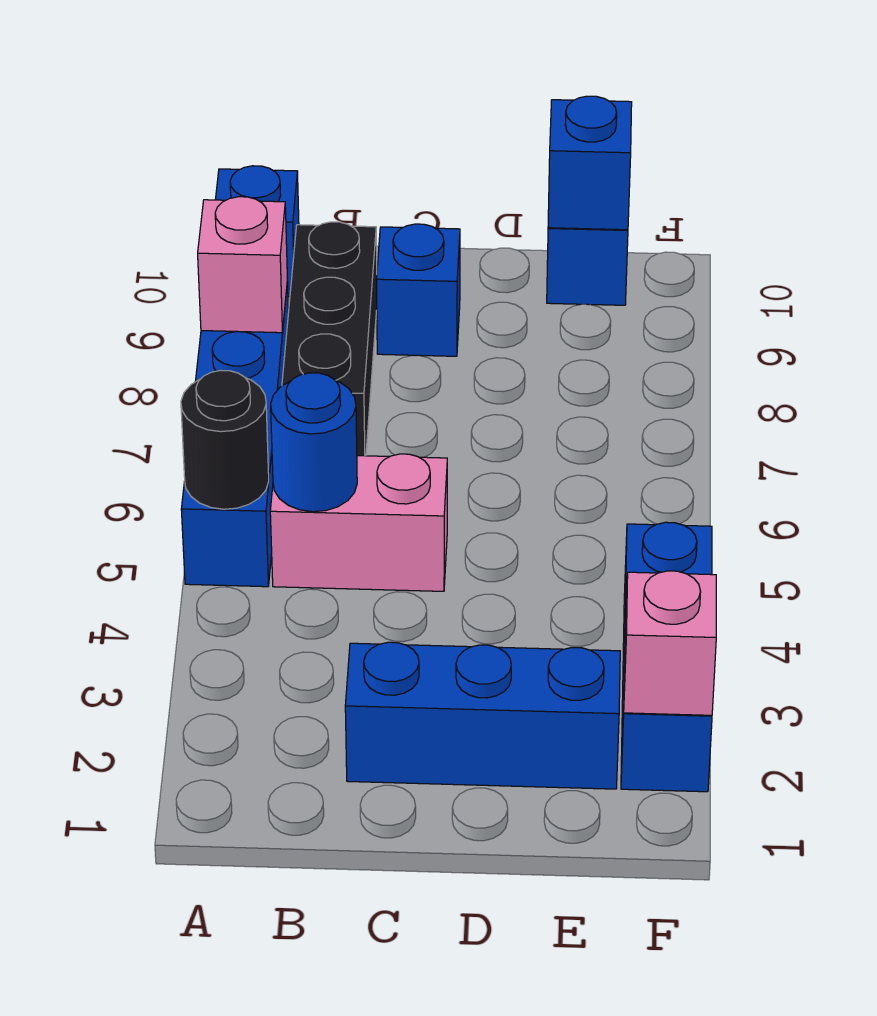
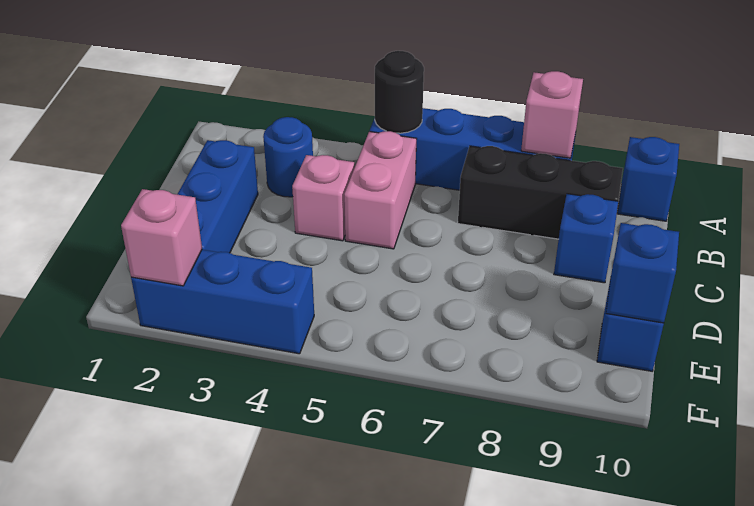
blue round brick B5 level 2 -> blue round brick B3 level 1
none -> pink brick C4 level 1

